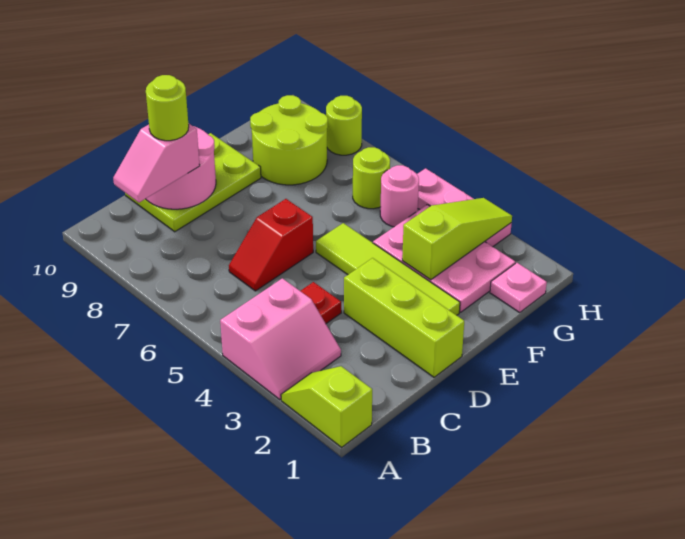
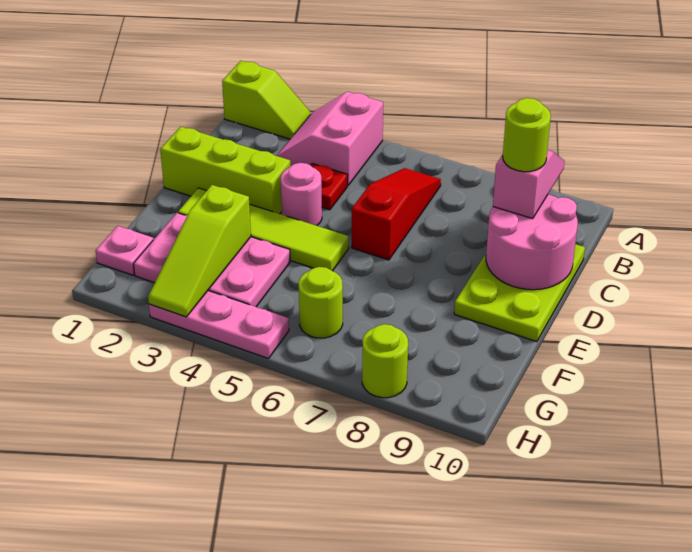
red slope C6:D6 level 1 top D -> red slope B6:D6 level 1 top D
lime round brick F8:G9 level 1 -> none
pink round brick G5 level 1 -> pink round brick D4 level 1

